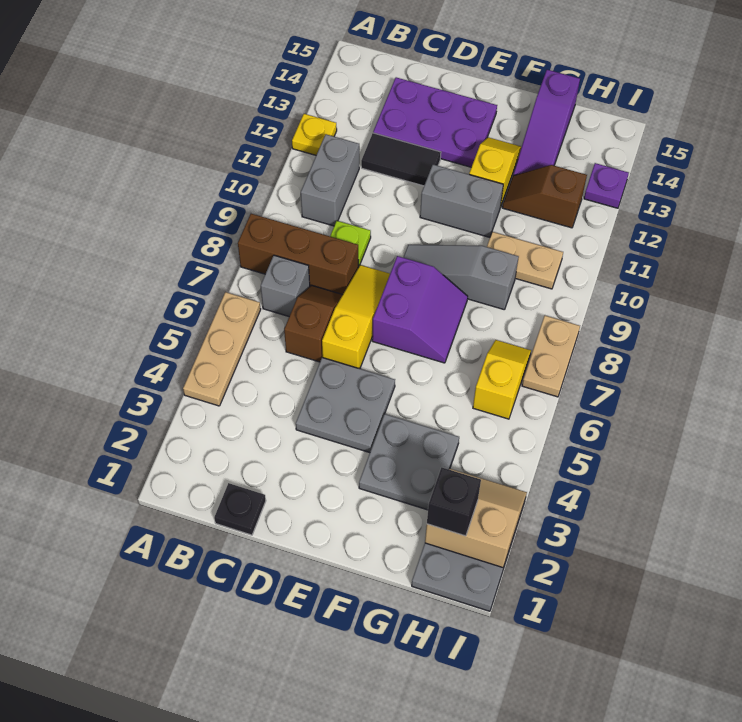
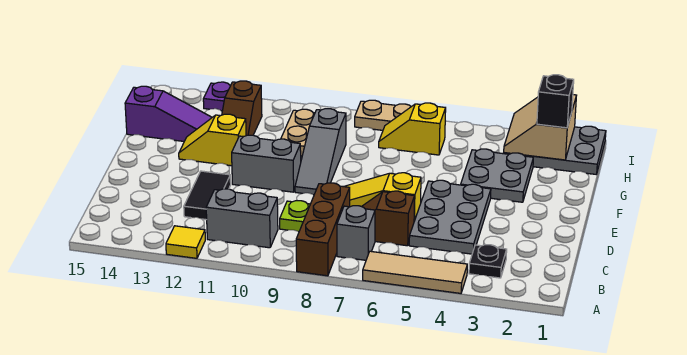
tan plate A4:A6 level 1 -> tan tile A4:A6 level 1
yellow plate A12 level 1 -> yellow tile A12 level 1
black plate C1 level 1 -> black plate B3 level 1
purple plate C13:E14 level 1 -> none
grey plate D4:E5 level 1 -> grey plate C4:E5 level 1
purple slope E7:F8 level 1 top E -> none
grey brick E11:F11 level 1 -> grey brick E10:E11 level 1

